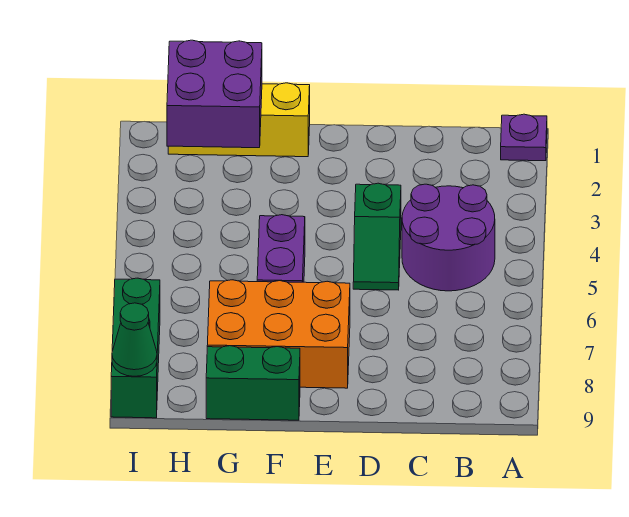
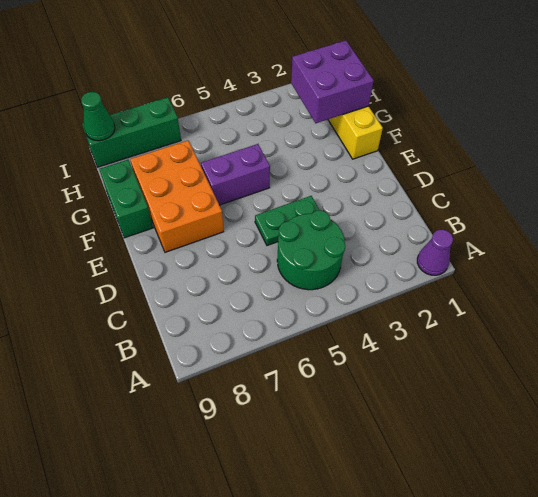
purple plate A1 level 1 -> purple cone A1 level 1
purple round brick B4:C5 level 1 -> green round brick B4:C5 level 1
green slope D4:D5 level 1 top 4 -> green plate D4:D5 level 1

